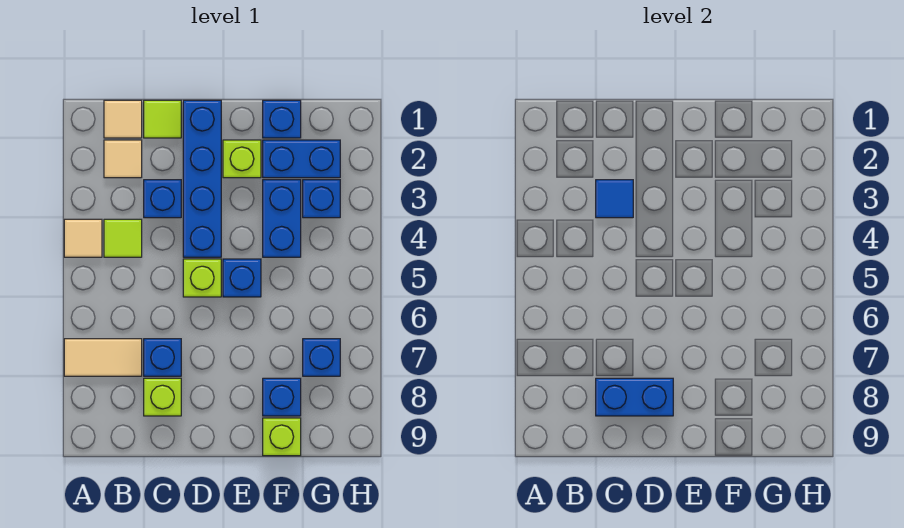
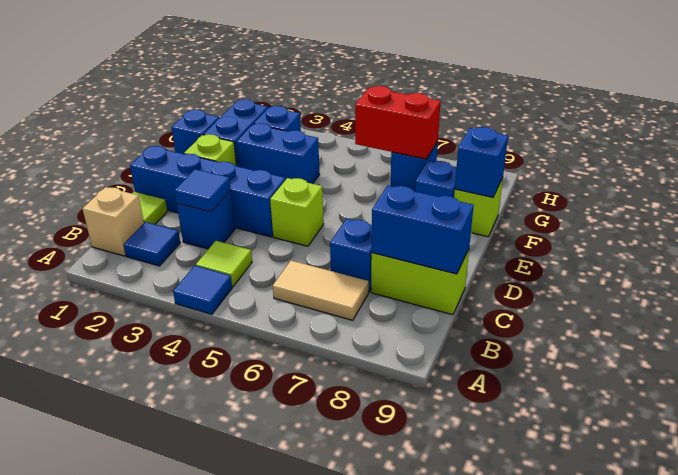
tan tile A4 level 1 -> blue tile A4 level 1
tan tile A7:B7 level 1 -> tan tile B6:B7 level 1
tan tile B1 level 1 -> tan brick B1 level 1
tan tile B2 level 1 -> blue tile B2 level 1
lime brick C8 level 1 -> lime brick C8:C9 level 1
blue brick C8:D8 level 2 -> blue brick C8:C9 level 2
blue brick E5 level 1 -> blue brick F9 level 2
none -> red brick G6:G7 level 2

